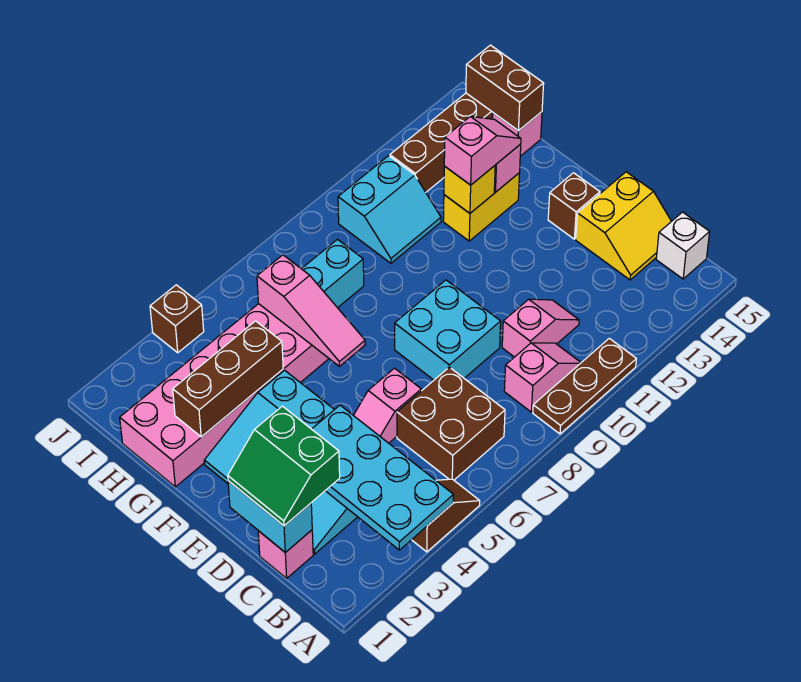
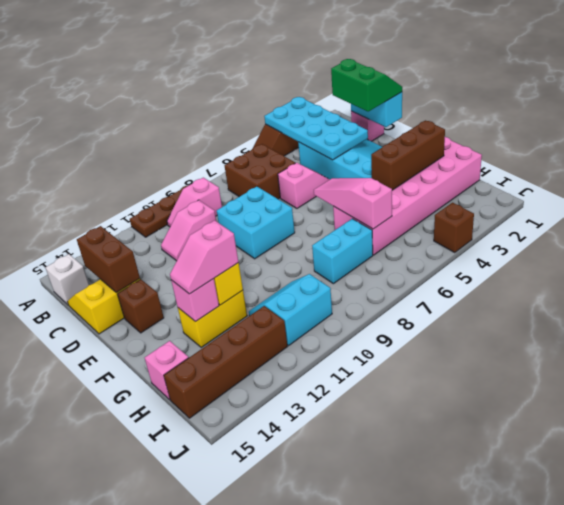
brown brick H15:I15 level 2 -> brown brick C14:D14 level 2

